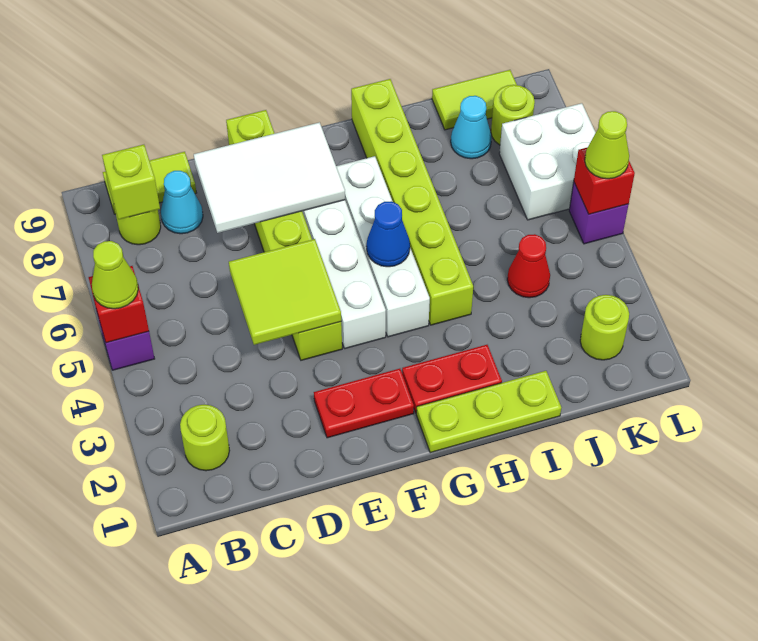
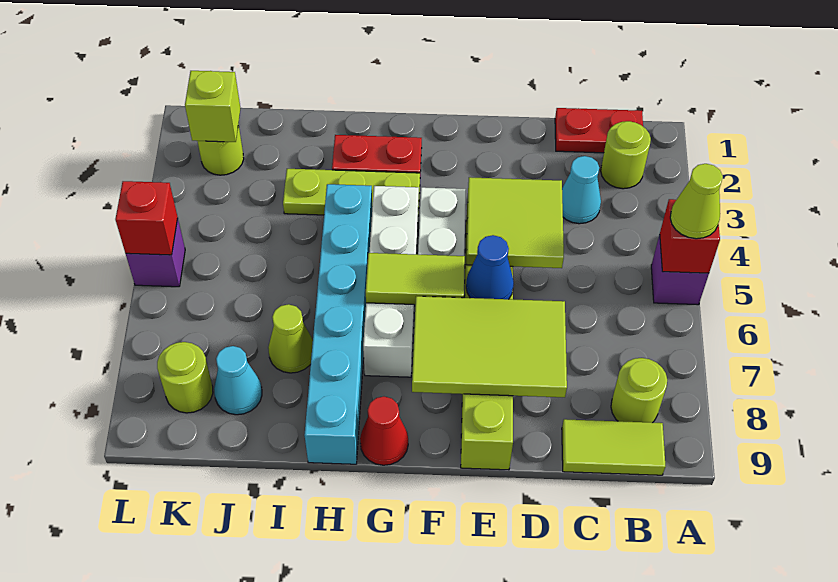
lime brick B8 level 2 -> lime brick K2 level 2
cyan cone C8 level 1 -> cyan cone C3 level 1
white tile D7:F8 level 2 -> lime tile D7:F8 level 2
red plate E2:F2 level 1 -> red plate B1:C1 level 1
lime plate G1:I1 level 1 -> lime plate G3:I3 level 1
blue cone G5 level 2 -> blue cone E6 level 2
lime brick H4:H9 level 1 -> cyan brick H4:H9 level 1
red cone J4 level 1 -> red cone G9 level 1
lime tile J9:K9 level 1 -> lime tile F6:G6 level 2
white brick K6:L7 level 1 -> none
lime cone L5 level 3 -> lime cone I7 level 1

